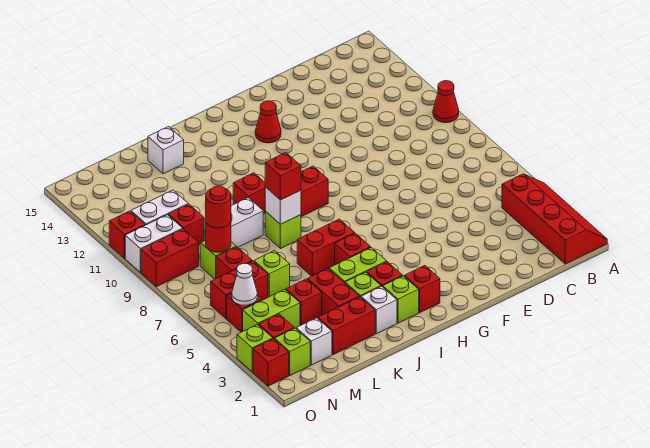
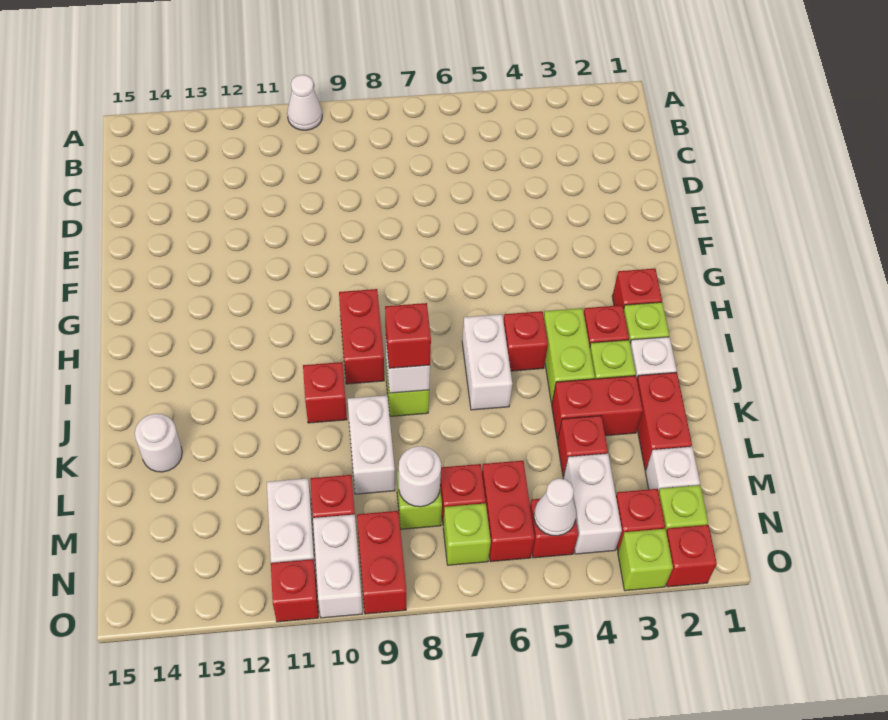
red slope A1:B4 level 1 top B -> none
red cone A10 level 1 -> white cone A10 level 1
red cone G13 level 1 -> none
red brick I6:J6 level 1 -> white brick I6:J6 level 1
white brick K14 level 1 -> white round brick K14 level 1
lime brick L6 level 1 -> lime brick N7 level 1
lime brick M4:N4 level 1 -> white brick M4:N4 level 1
red round brick M8 level 2 -> white round brick M8 level 2
red round brick M8 level 3 -> none

